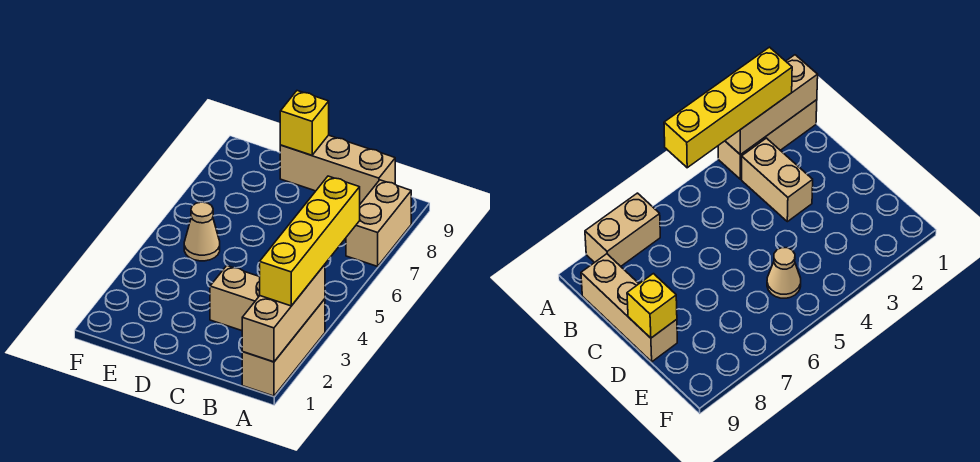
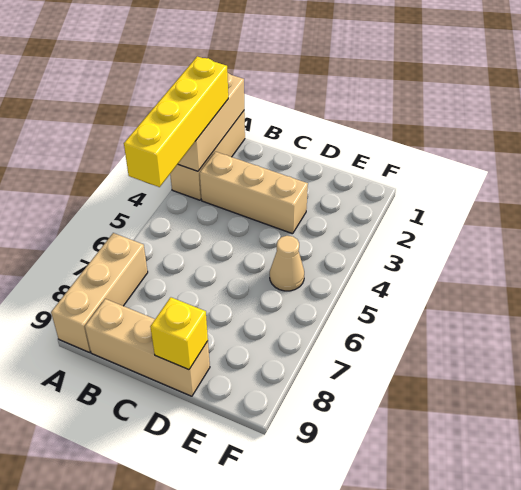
tan brick A7:A8 level 1 -> tan brick A7:A9 level 1
tan brick B3:C3 level 1 -> tan brick B3:D3 level 1

